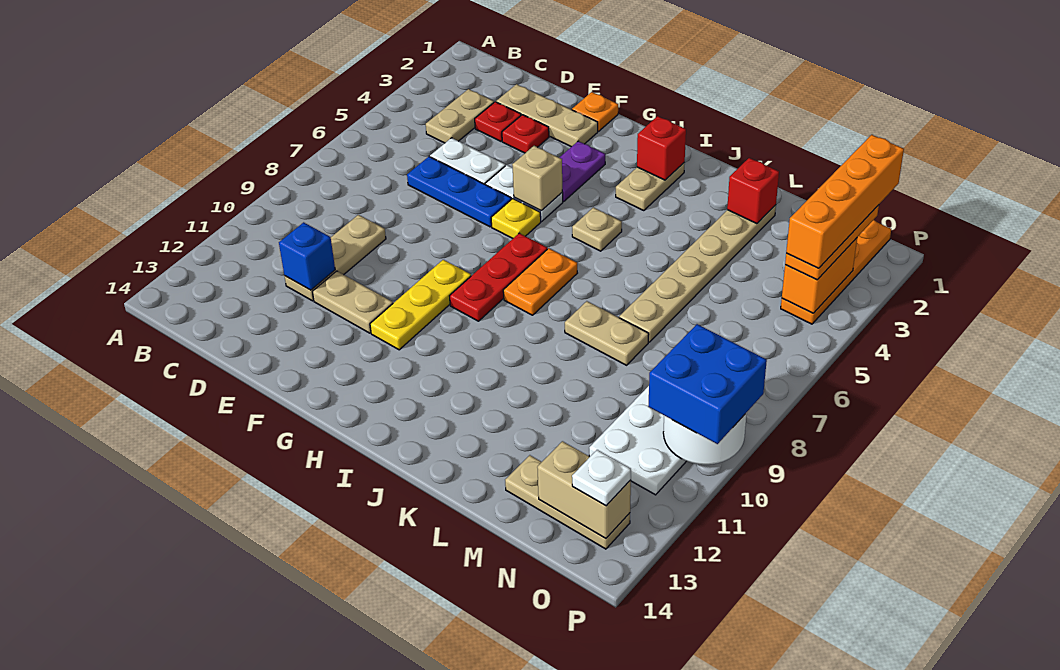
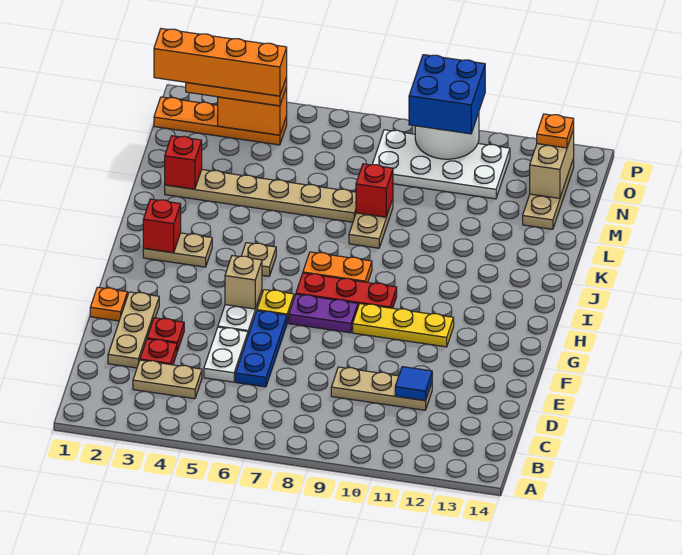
blue brick D11 level 2 -> blue tile D11 level 2
tan plate E11:F11 level 1 -> none
purple plate G3:G4 level 1 -> purple plate G7:G8 level 1
none -> red brick L8 level 2
white plate O13 level 3 -> orange plate O13 level 3

